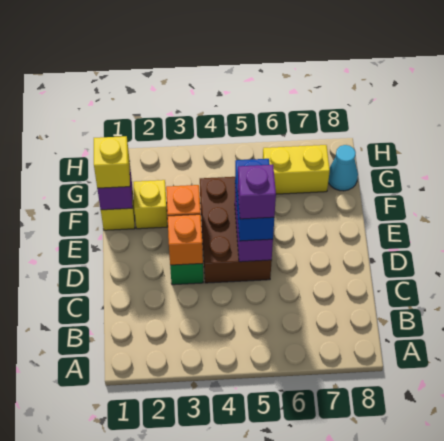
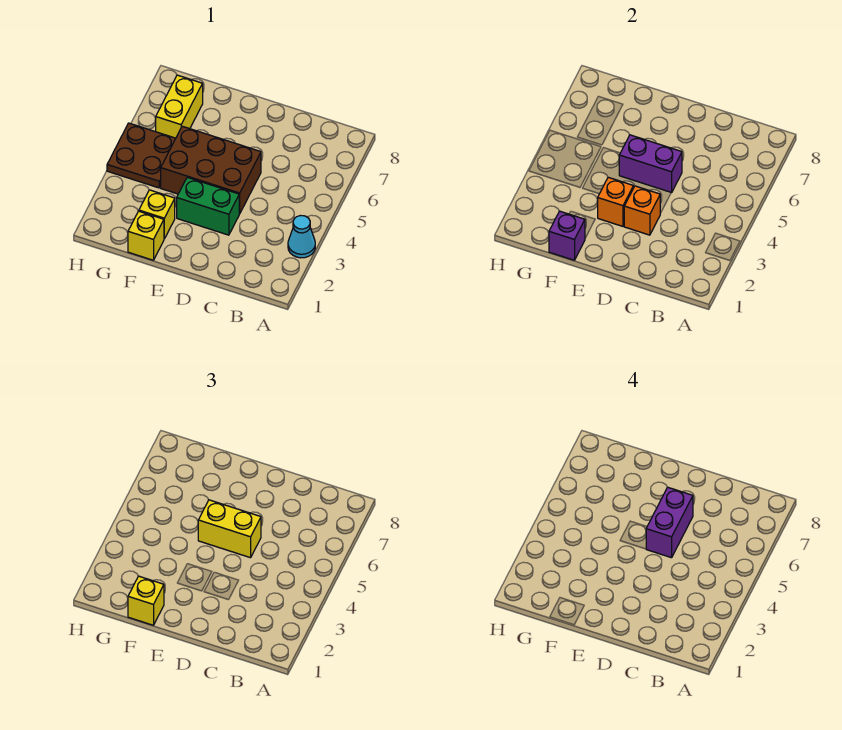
blue brick D5:E5 level 3 -> yellow brick D5:E5 level 3
purple brick D5 level 4 -> purple brick D5:D6 level 4
none -> brown plate G4:H5 level 1
cyan cone G8 level 1 -> cyan cone A3 level 1

